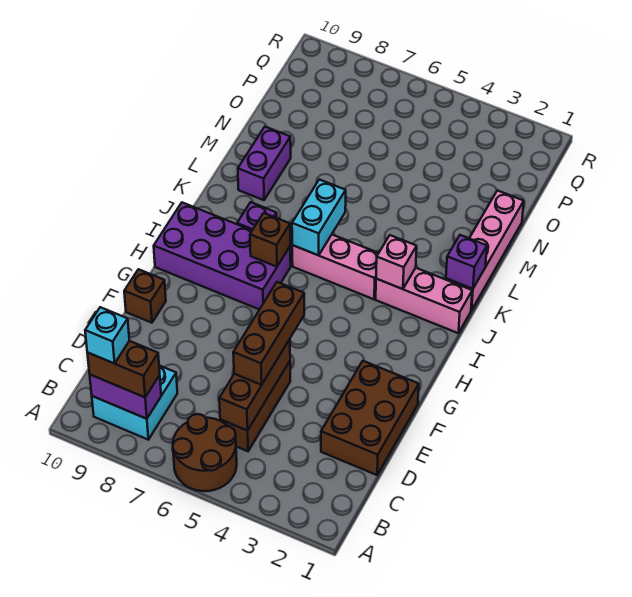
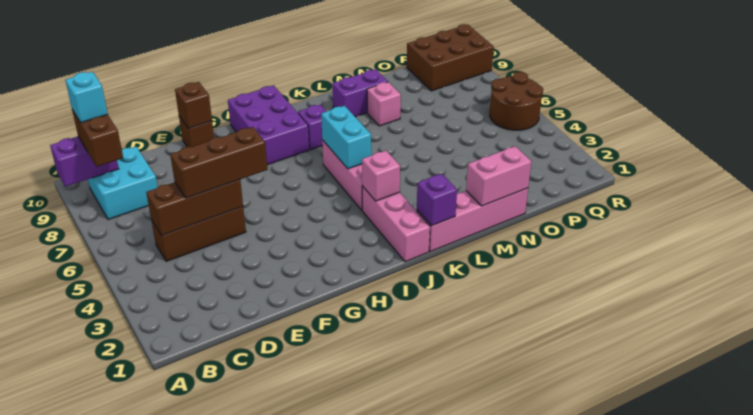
brown round brick A5:B6 level 1 -> brown round brick Q5:R6 level 1
purple brick B8:B9 level 2 -> purple brick A9:B9 level 2
brown brick D1:F2 level 1 -> brown brick P9:R10 level 1
purple brick H7:I10 level 1 -> purple brick H8:I10 level 1
brown brick I7 level 2 -> brown brick F10 level 2
cyan brick J6:K6 level 2 -> cyan brick J5:J6 level 2
none -> pink brick M1:N1 level 2
none -> pink brick M8 level 1

